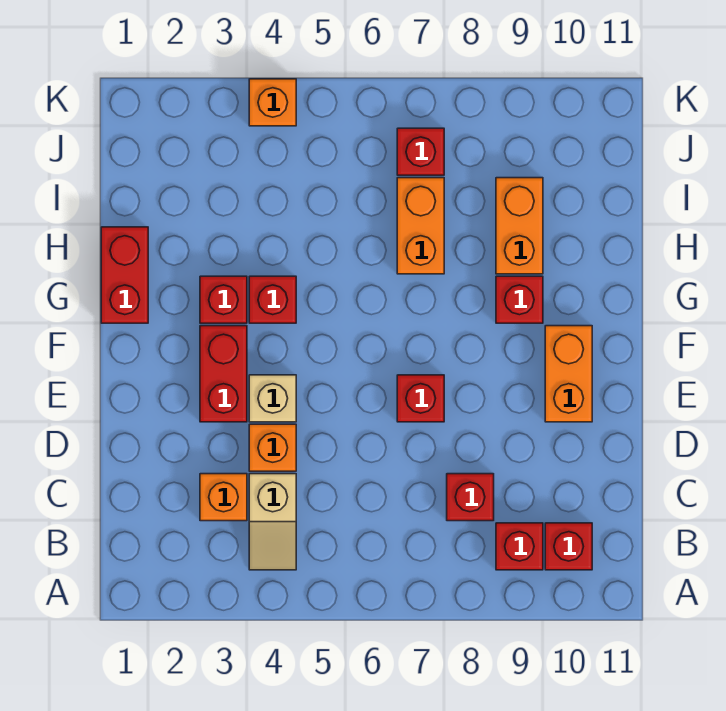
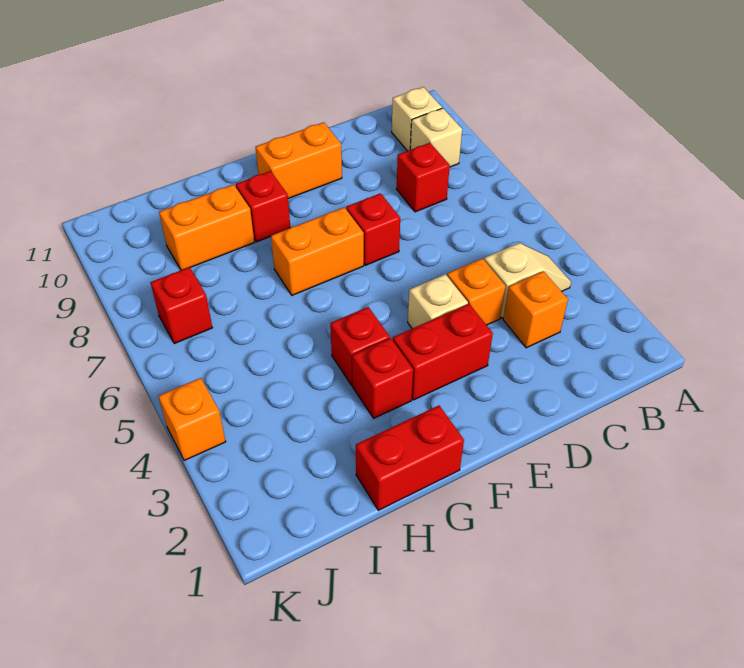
red brick B9 level 1 -> tan brick B9 level 1
red brick B10 level 1 -> tan brick B10 level 1
orange brick H7:I7 level 1 -> orange brick F7:G7 level 1

